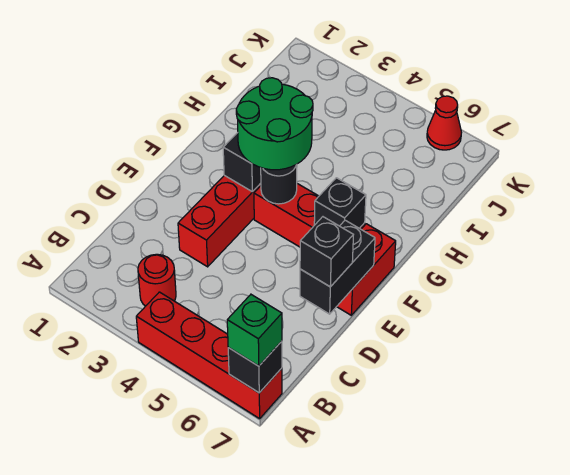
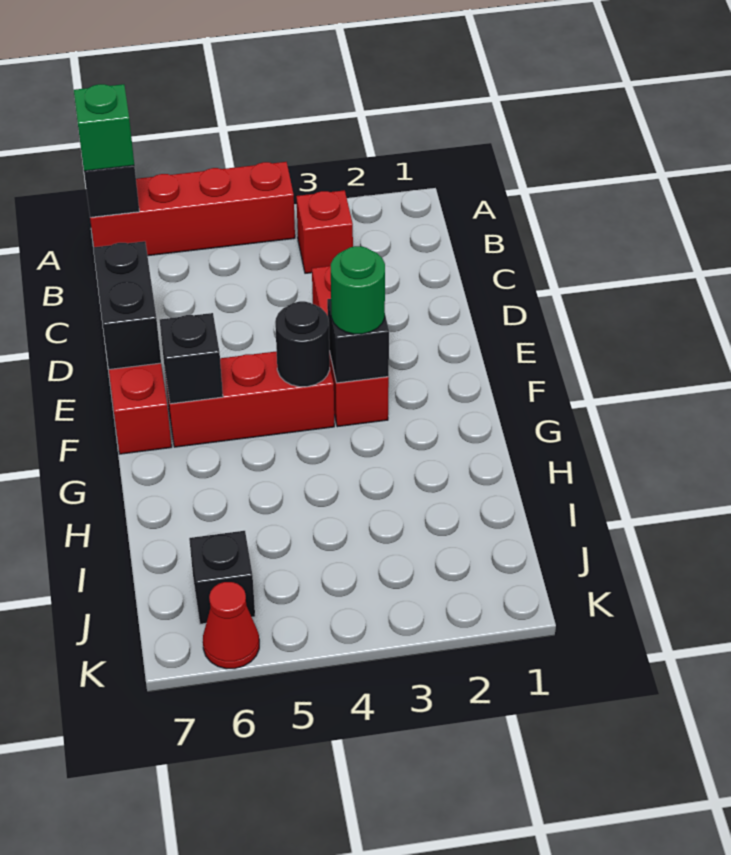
red round brick B3 level 1 -> red brick B3 level 1
black brick D7 level 3 -> black brick J6 level 1
green round brick F3:G4 level 3 -> green round brick F3 level 3

